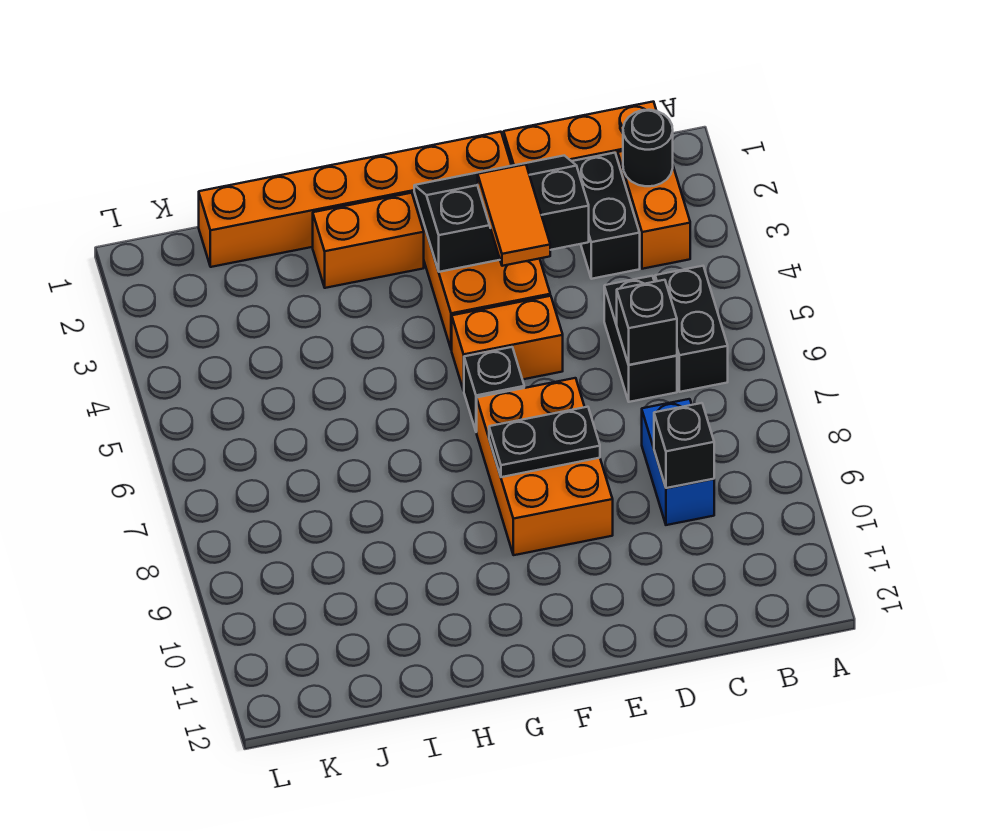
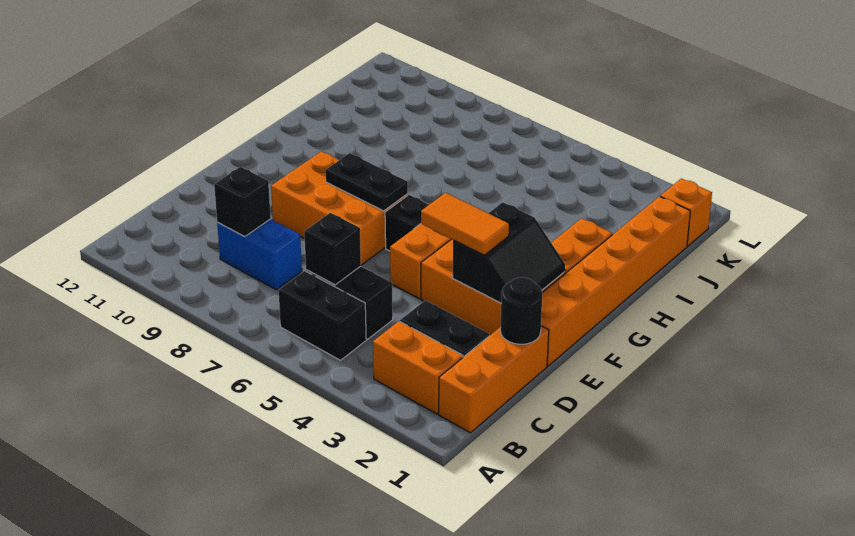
black round brick B2 level 2 -> black round brick D1 level 2
black slope D2:F3 level 2 top 3 -> black slope E2:F3 level 2 top 3
black plate E8:F8 level 2 -> black plate F7:F8 level 2
none -> orange brick K1 level 1

